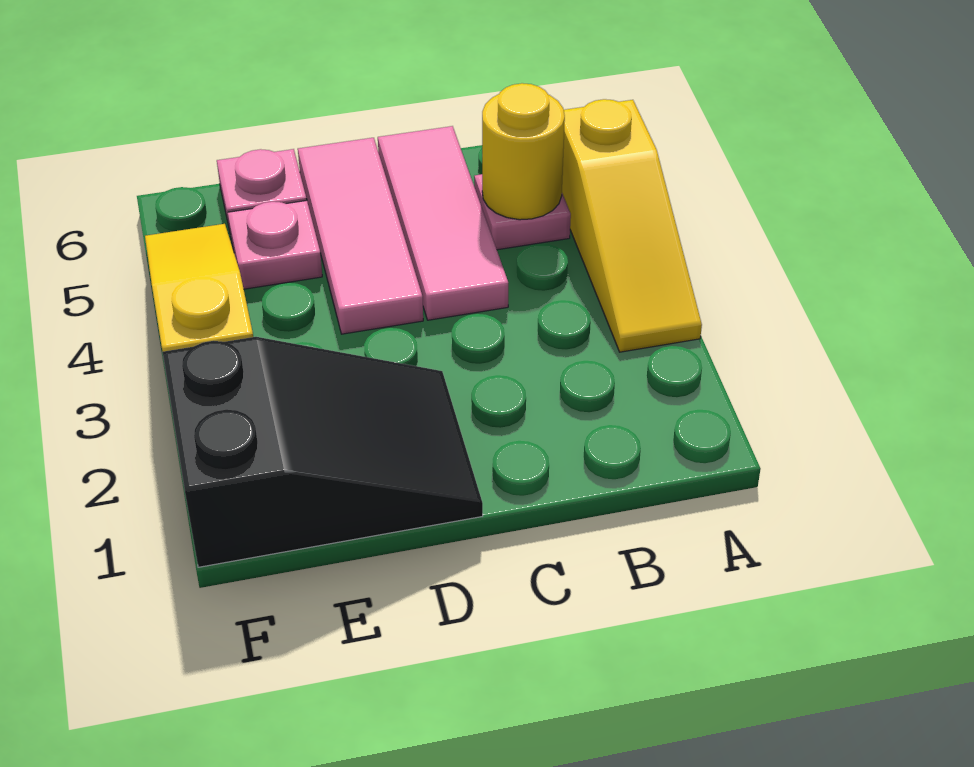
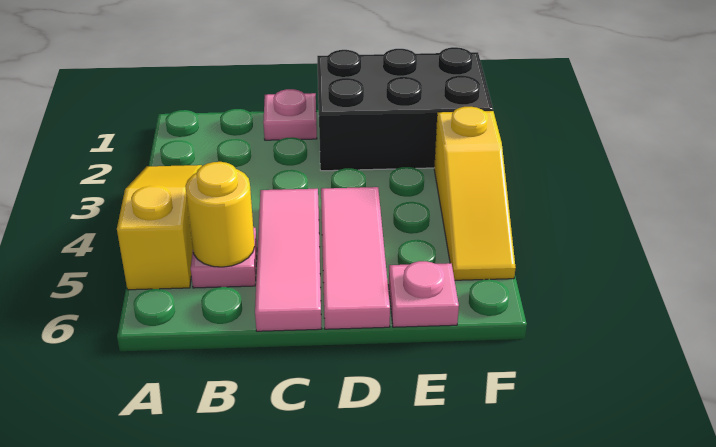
black slope D1:F2 level 1 top F -> black brick D1:F2 level 1
pink plate E5 level 1 -> pink plate C1 level 1

